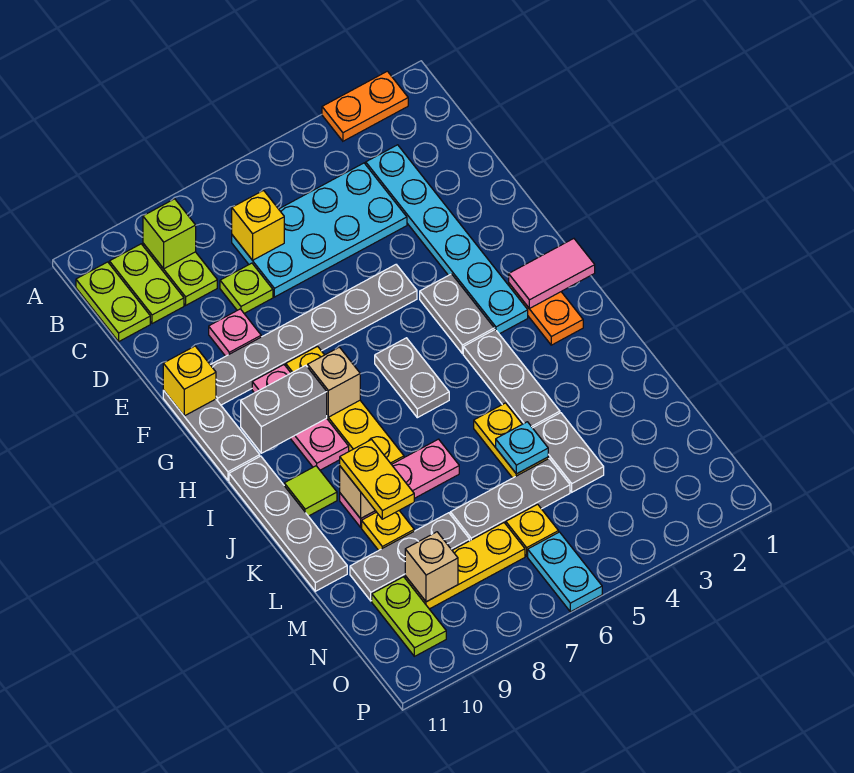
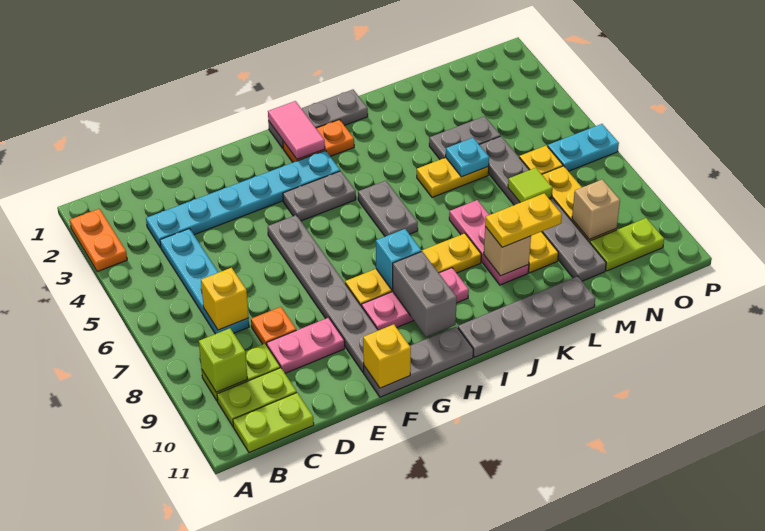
cyan plate C4:D7 level 1 -> cyan plate C4:C7 level 1
lime plate D8 level 1 -> orange plate D8 level 1
pink plate E9 level 1 -> pink plate D9:E9 level 1
grey plate H6:I6 level 1 -> grey plate I5:I6 level 1
tan brick H8 level 2 -> cyan brick H8 level 2
grey plate I4:K4 level 1 -> grey plate H1:J1 level 1
lime tile J10 level 1 -> lime tile M7 level 2

